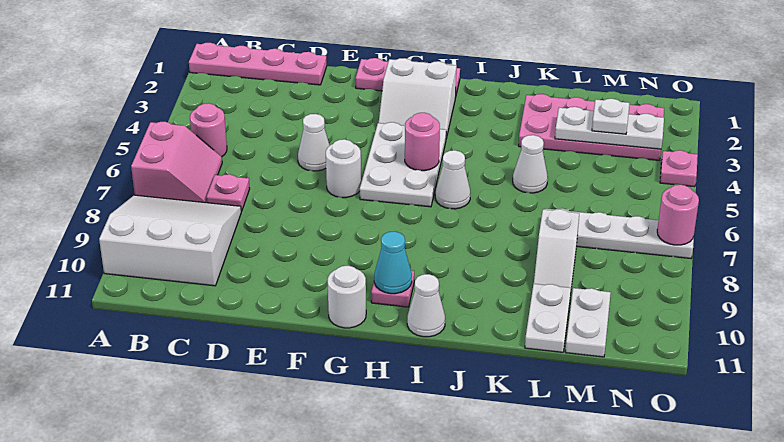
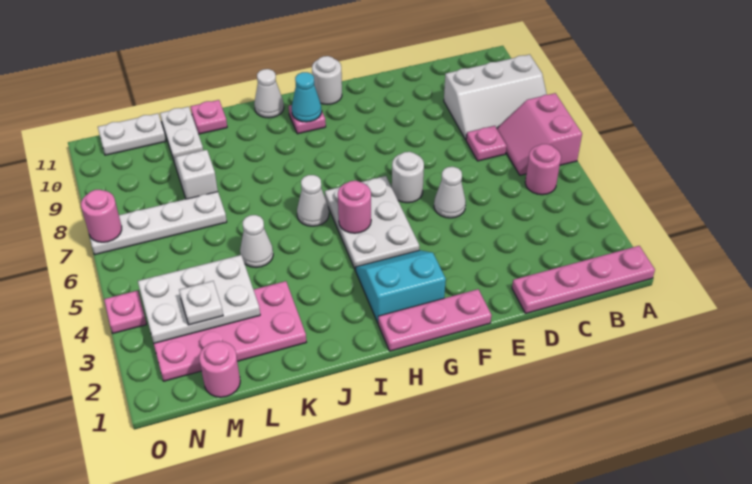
white slope A8:C10 level 1 top 10 -> white slope A8:C9 level 1 top 9
white slope G2:H3 level 1 top 2 -> cyan slope G2:H3 level 1 top 2
none -> pink plate K11 level 1
white plate L3:N3 level 2 -> white plate L3:N4 level 2
none -> pink round brick M1 level 1
white plate M10:M11 level 1 -> white plate M11:N11 level 1

